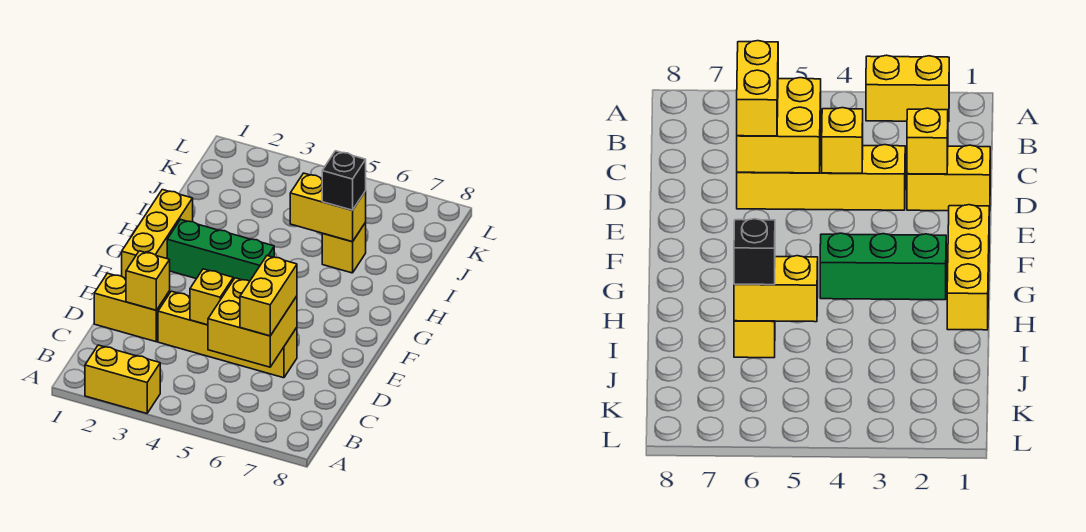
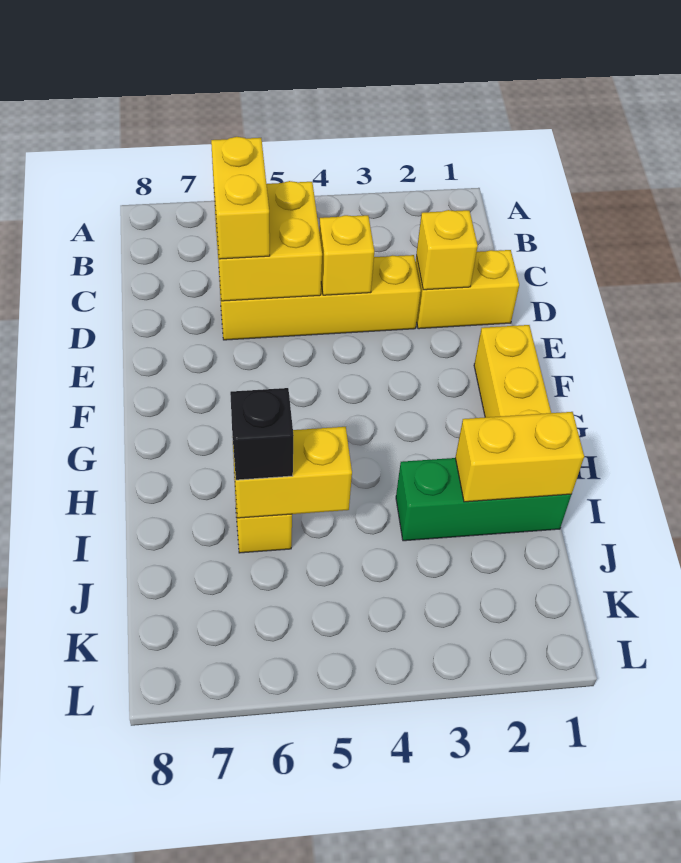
yellow brick A2:A3 level 1 -> yellow brick I1:I2 level 2
green brick G2:G4 level 1 -> green brick I1:I3 level 1

